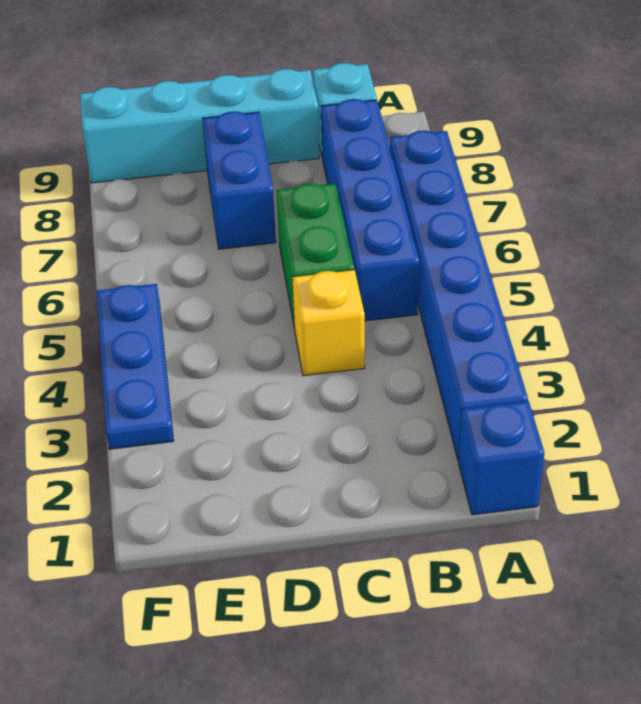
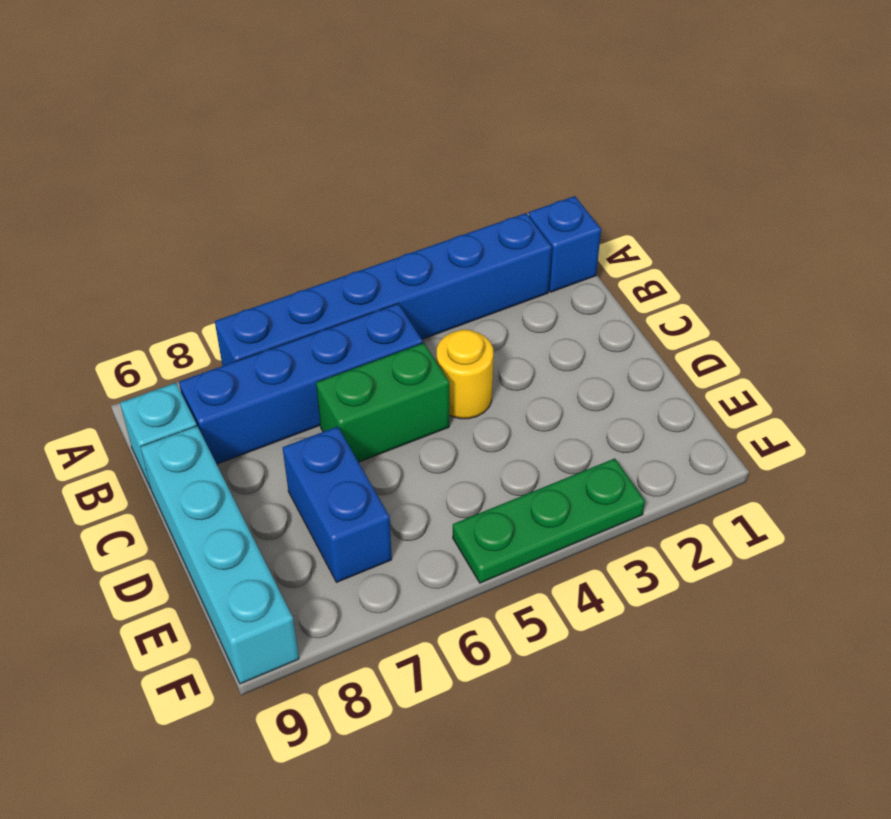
yellow brick C4 level 1 -> yellow round brick C4 level 1
blue brick D7:D8 level 1 -> blue brick D7:E7 level 1
blue plate F3:F5 level 1 -> green plate F3:F5 level 1

